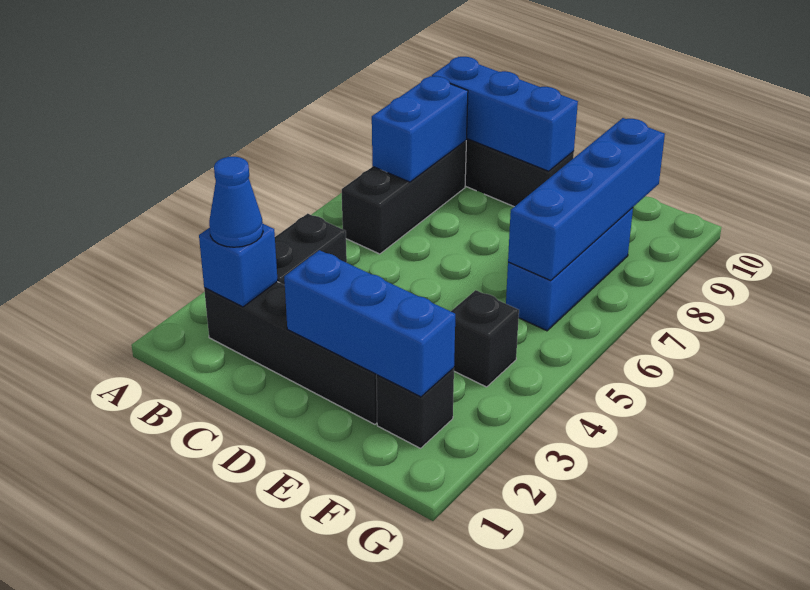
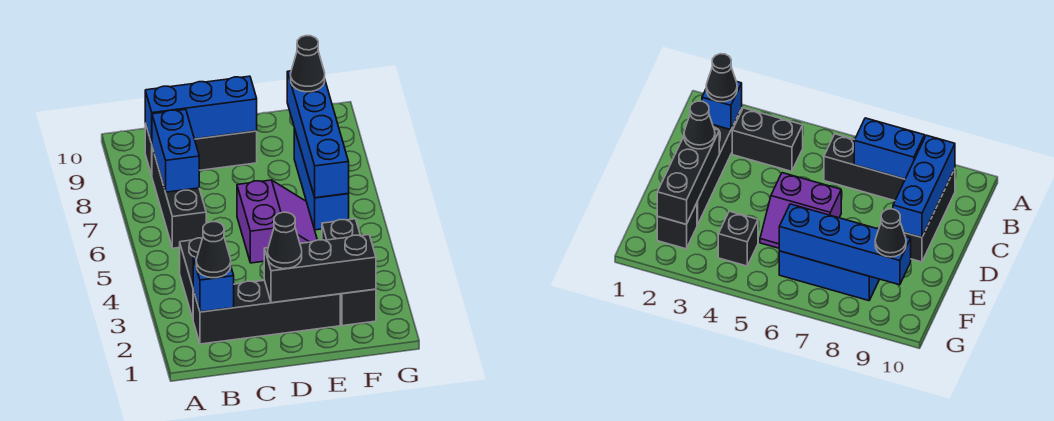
blue cone B2 level 3 -> black cone B2 level 3
blue brick D2:F2 level 2 -> black brick D2:F2 level 2
none -> black cone D2 level 3
none -> purple slope D5:E6 level 1 top D
none -> black cone F9 level 3

